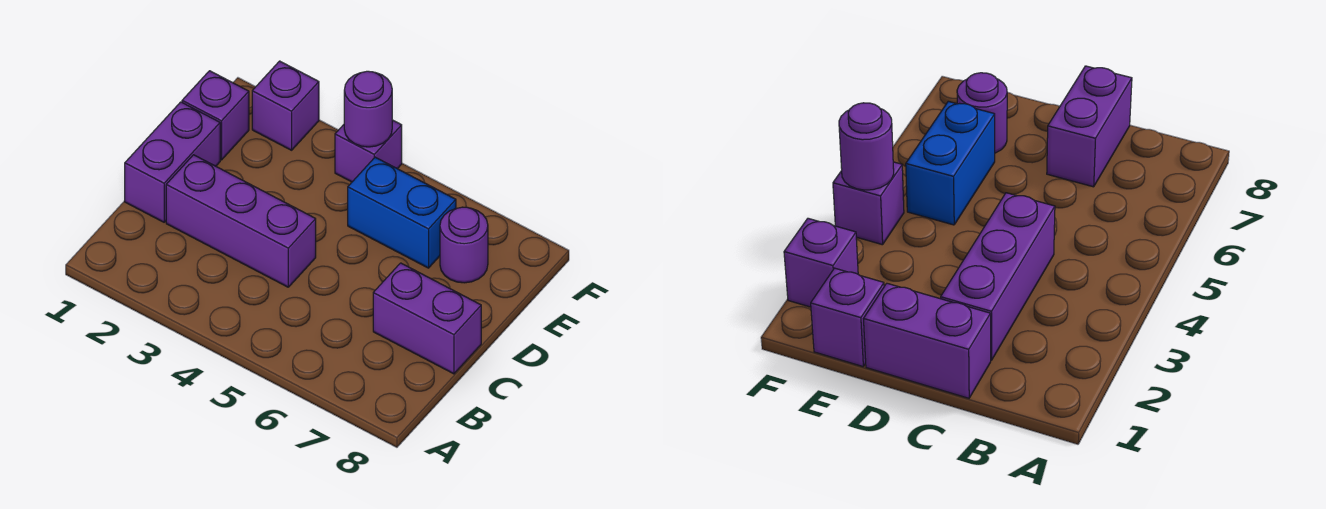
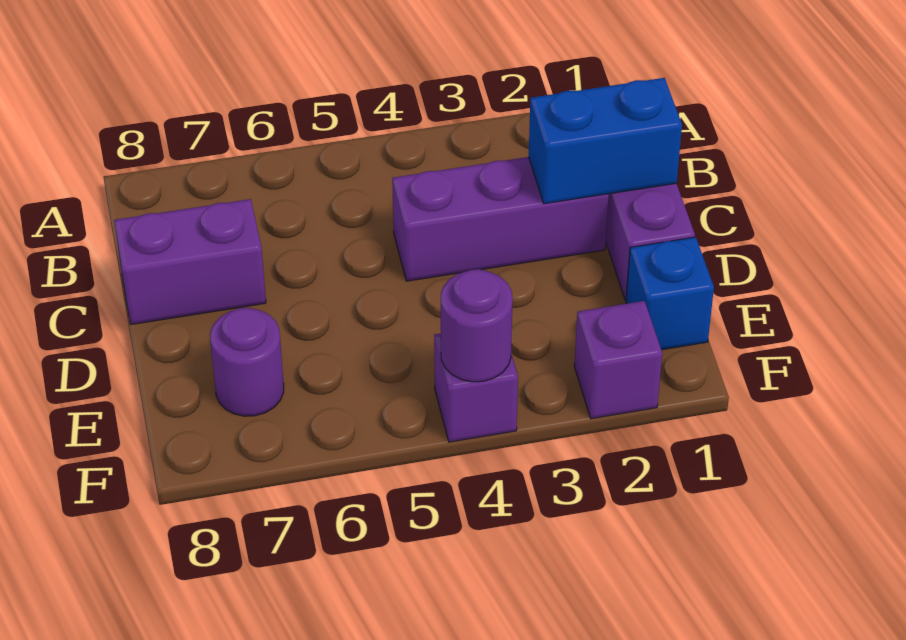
purple brick E1 level 1 -> blue brick E1 level 1
blue brick E5:E6 level 1 -> blue brick C1:C2 level 2

